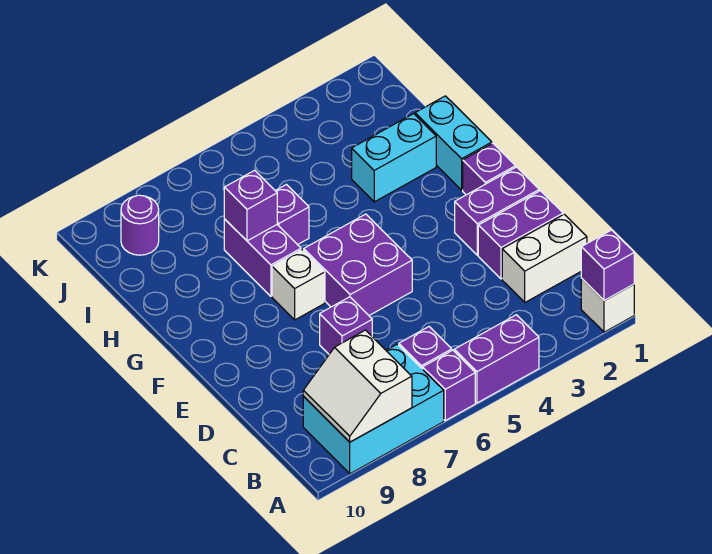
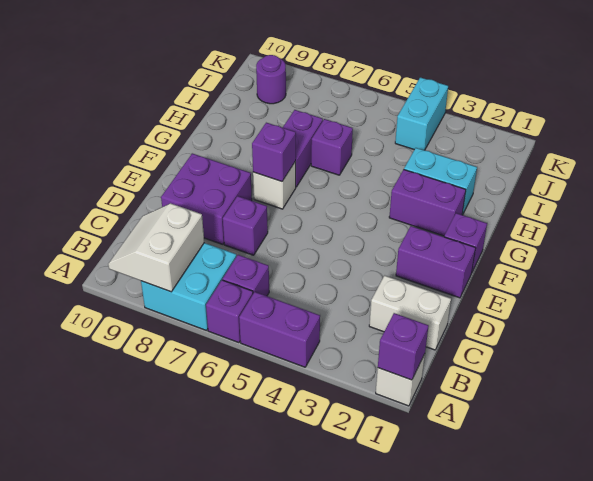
cyan brick A7:B9 level 1 -> cyan brick A7:B8 level 1
purple brick D1:D2 level 1 -> purple brick G2:G3 level 1
purple brick E5:F6 level 1 -> purple brick D8:E9 level 1
cyan brick G1:H1 level 1 -> cyan brick J4:K4 level 1
purple brick H7 level 2 -> purple brick F7 level 2

